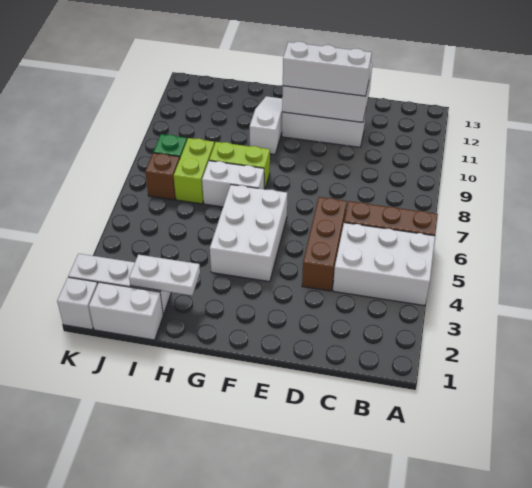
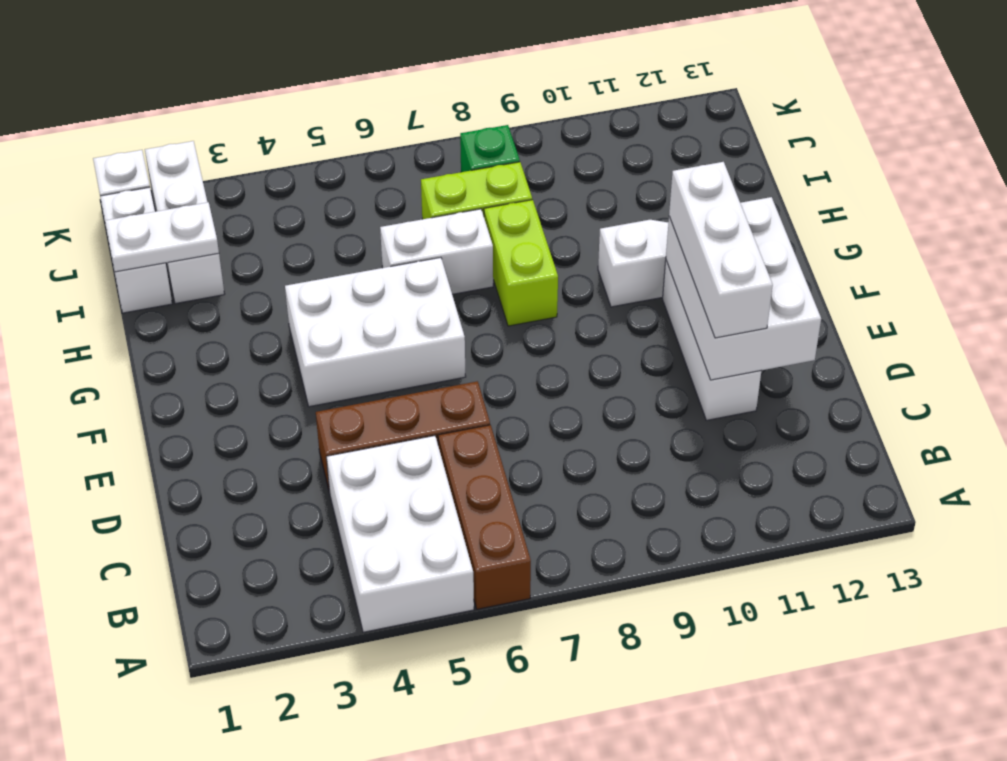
white brick G7:H7 level 1 -> white brick H6:H7 level 1
white plate H2:I2 level 2 -> white plate I1:I2 level 2
brown brick J7 level 1 -> none

